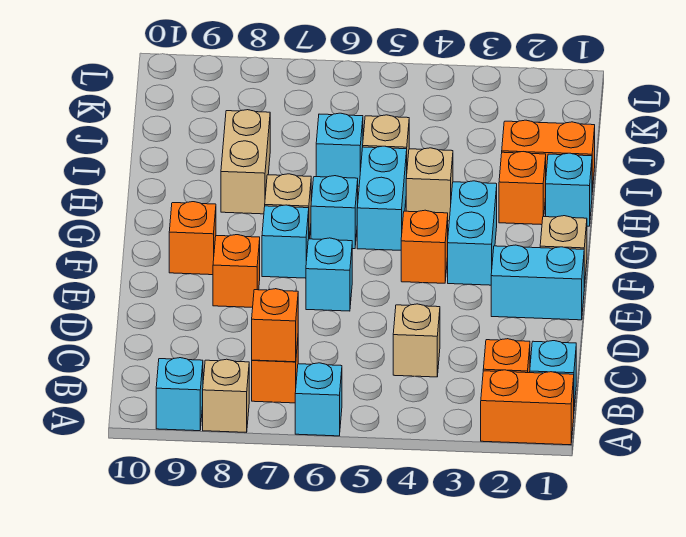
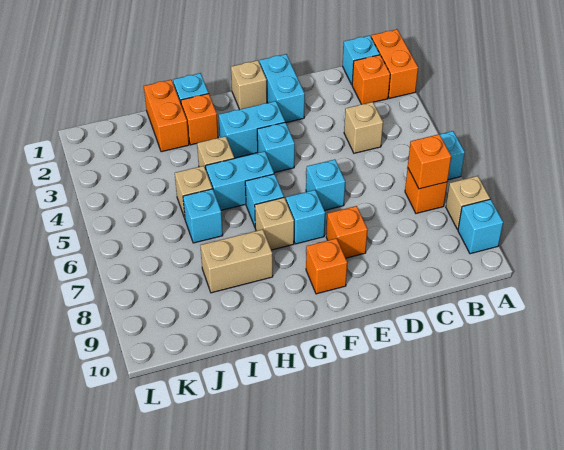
orange brick F4 level 1 -> cyan brick F4 level 1

